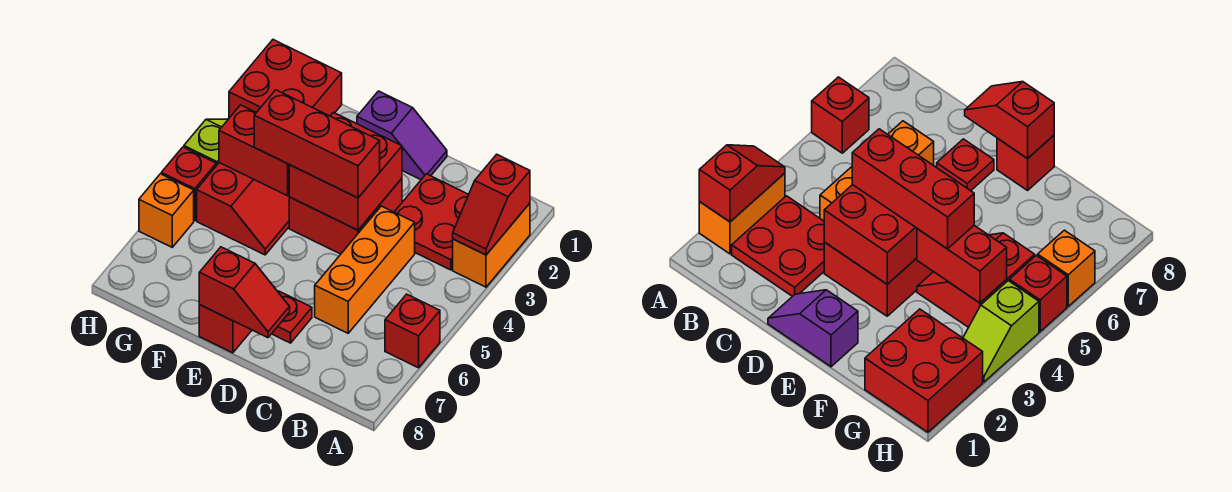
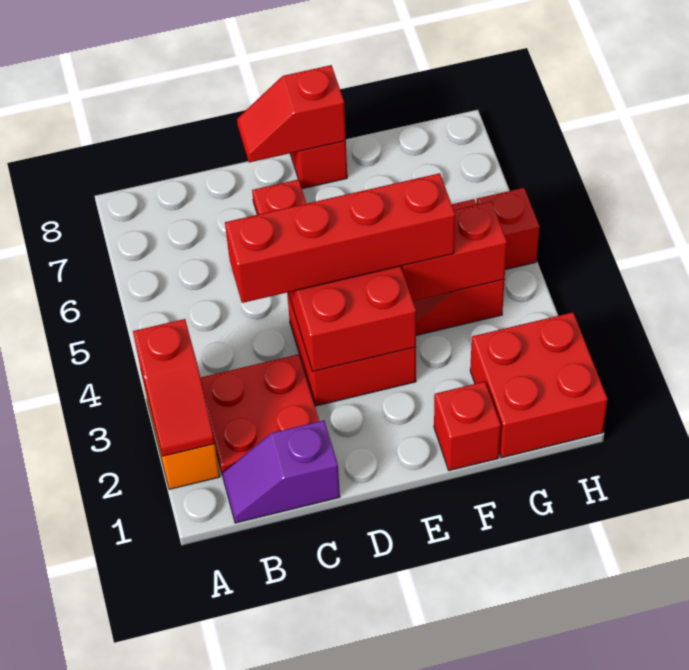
red slope A2:A3 level 2 top 2 -> red slope A2:A3 level 2 top 3
red brick A6 level 1 -> red brick F1 level 1
orange brick C4:C6 level 1 -> none
purple slope D1:E1 level 1 top E -> purple slope B1:C1 level 1 top C
red brick D4:F4 level 3 -> red brick C4:F4 level 3
lime slope H3:H4 level 1 top 4 -> none
orange brick H6 level 1 -> none

